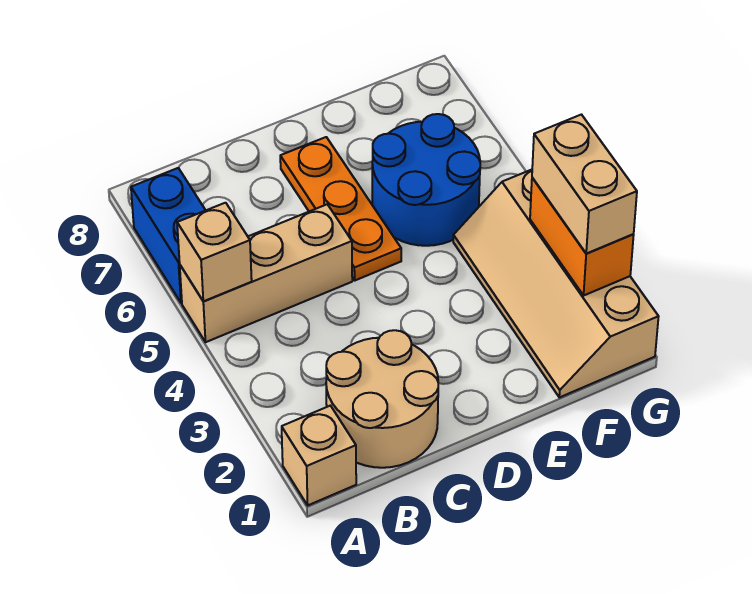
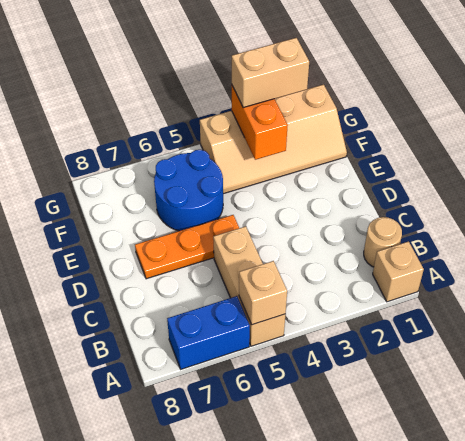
tan round brick B1:C2 level 1 -> tan round brick B1 level 1
orange brick G2:G3 level 2 -> orange brick F3:G3 level 2

